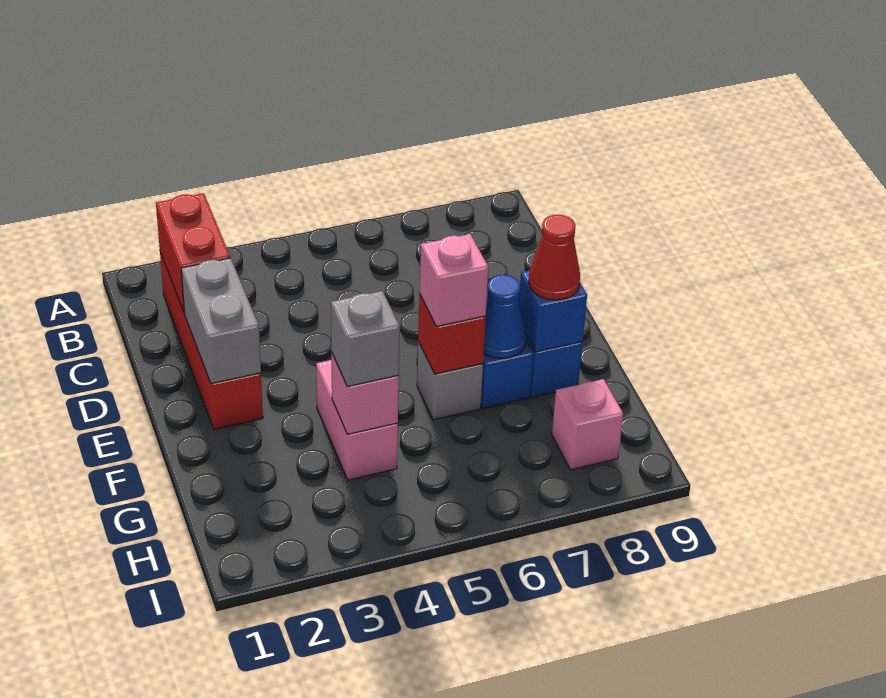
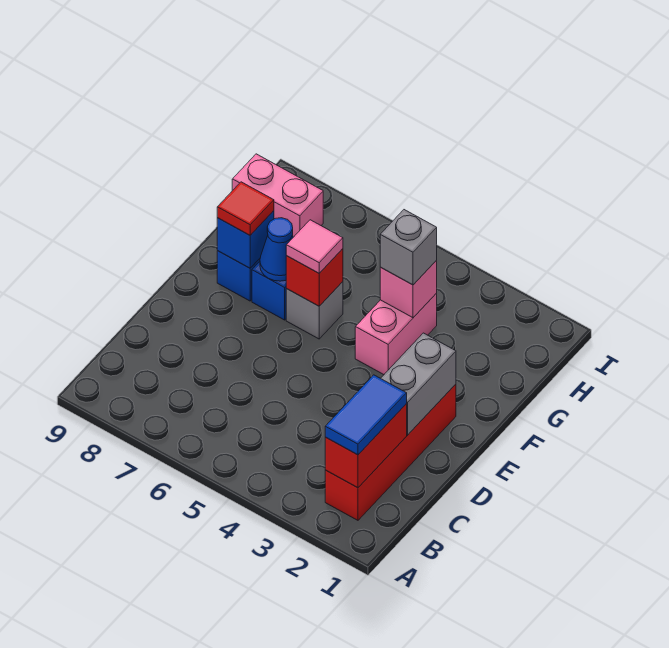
none -> blue tile B2:C2 level 3
pink brick F6 level 3 -> pink tile F6 level 3
red cone F8 level 3 -> red tile F8 level 3
pink brick H8 level 1 -> pink brick H8:H9 level 1

